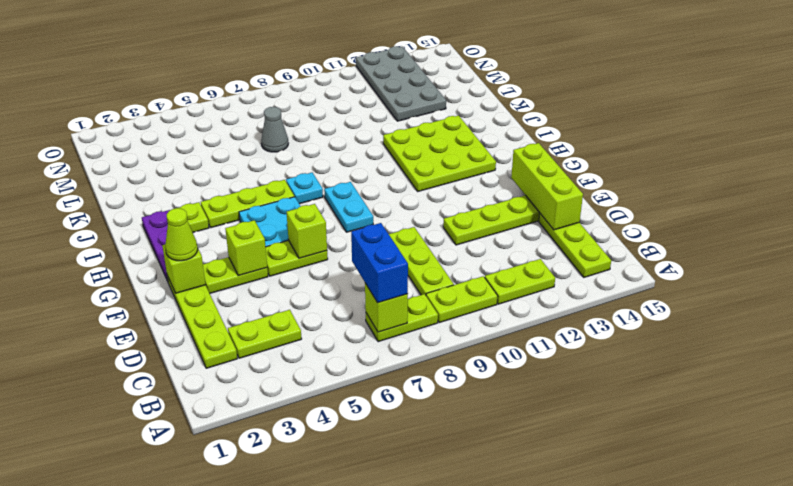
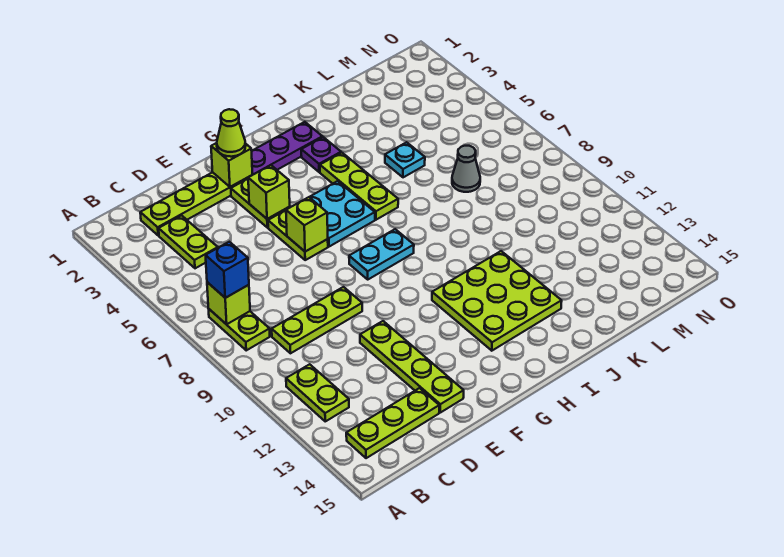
blue brick B7:C7 level 3 -> blue brick B7 level 3
lime plate B9:B10 level 1 -> none
lime brick D14:F14 level 2 -> none
lime plate I3 level 1 -> purple plate I3 level 1
cyan plate I7 level 1 -> cyan plate K5 level 1
grey plate L12:O13 level 1 -> none

